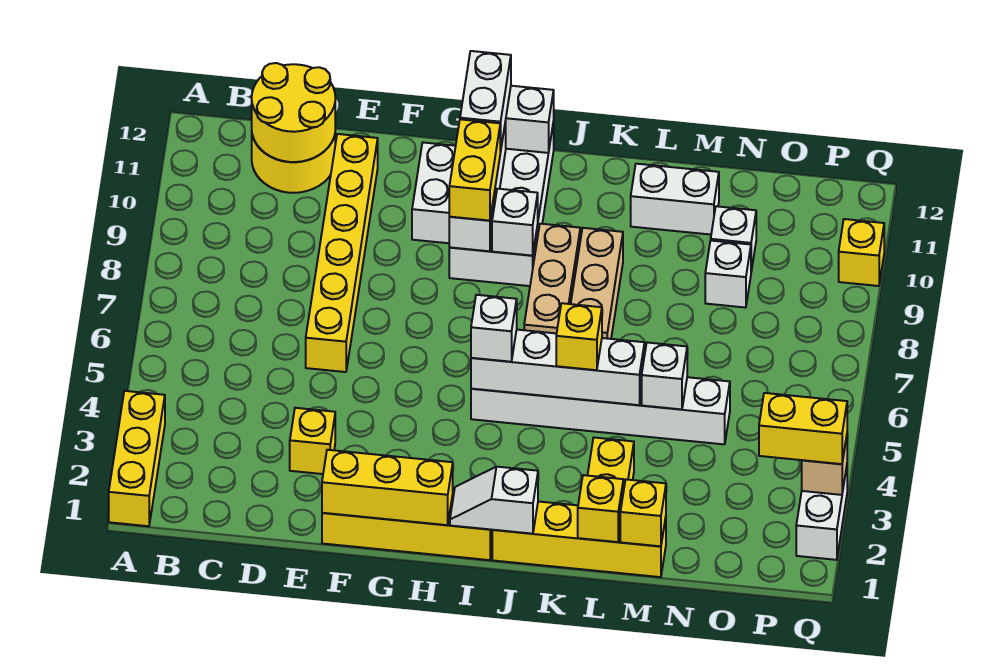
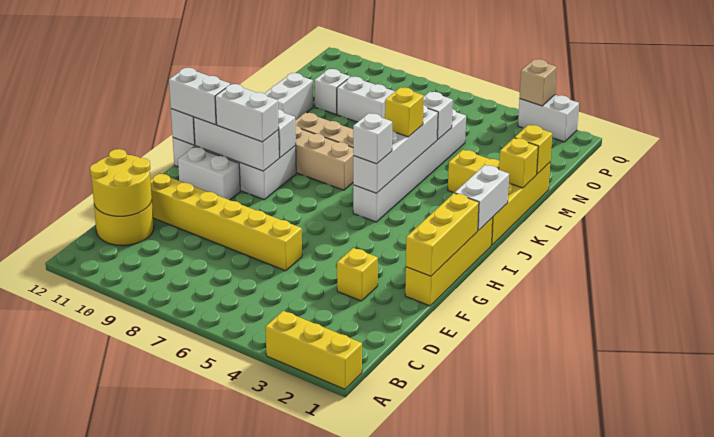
yellow brick H9:H10 level 3 -> white brick H9:H10 level 3
white slope I1:J1 level 2 top J -> white brick I1:J1 level 2
white brick N9 level 1 -> white brick N8:N9 level 1
yellow brick P3:Q3 level 3 -> none
yellow brick Q10 level 1 -> none

